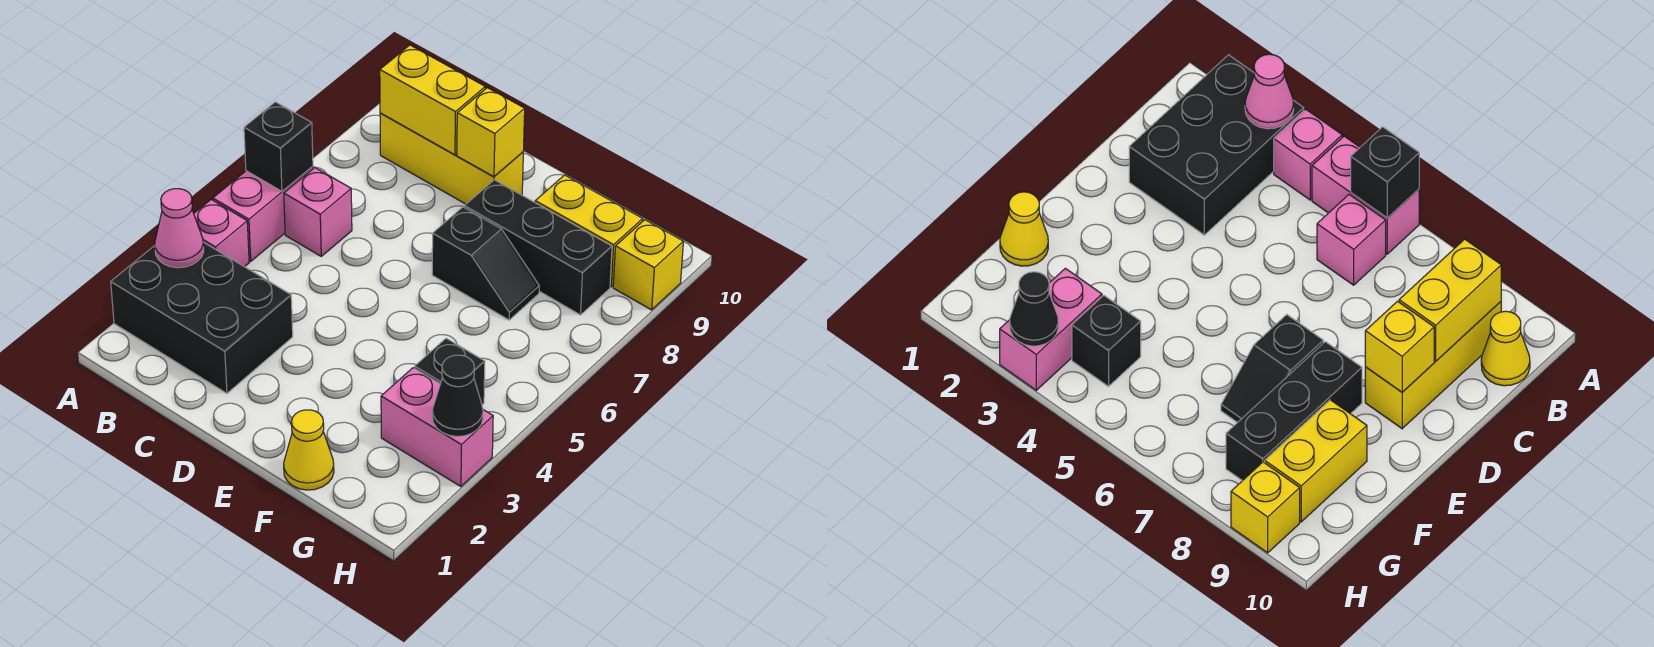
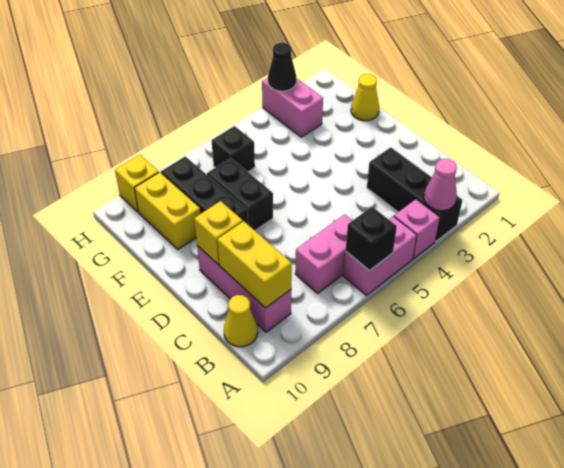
black brick A2:C3 level 1 -> black brick A3:C3 level 1
pink brick B6 level 1 -> pink brick B6:B7 level 1
yellow brick B9:D9 level 1 -> pink brick B9:D9 level 1
black slope E7:F7 level 1 top E -> black brick E7:F7 level 1
black brick G4 level 1 -> black brick G6 level 1

